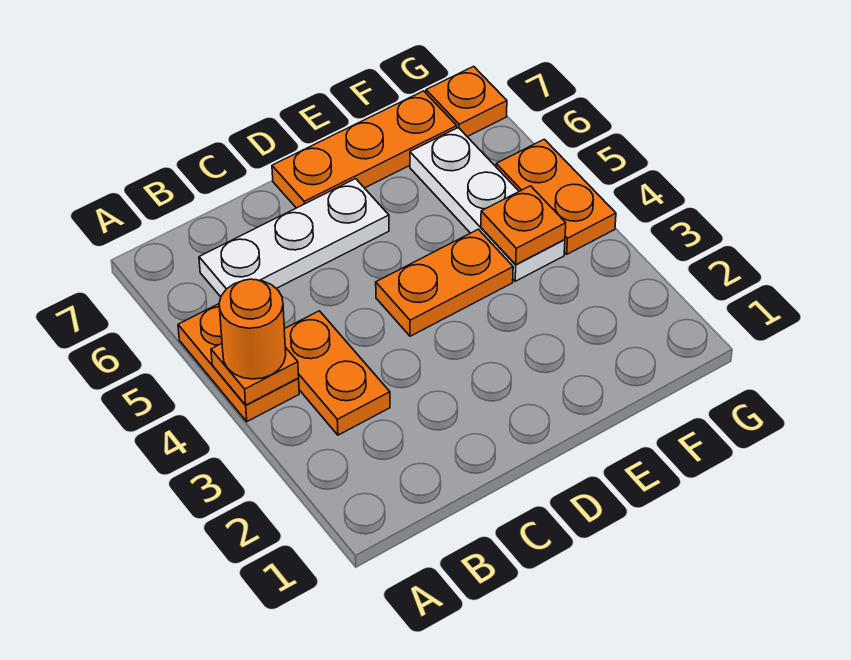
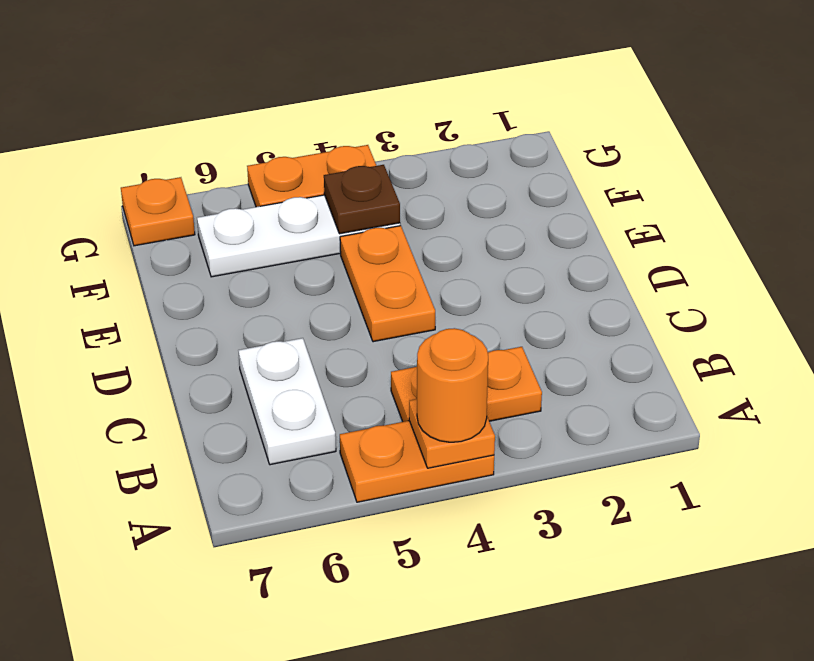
white plate B6:D6 level 1 -> white plate B6:C6 level 1
orange plate D7:F7 level 1 -> none
orange plate F4 level 2 -> brown plate F4 level 2

